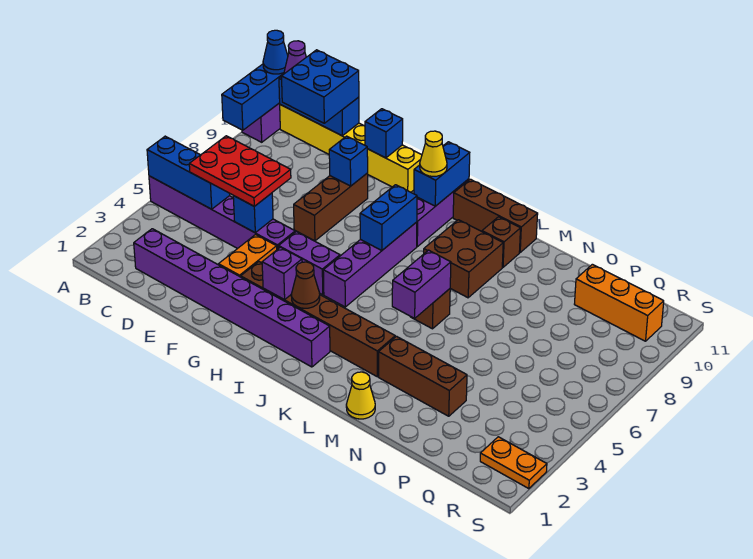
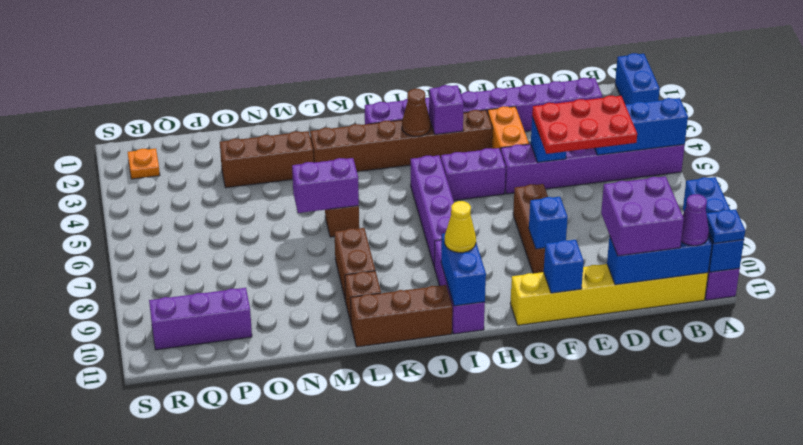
blue cone A11 level 3 -> blue plate A11 level 3
blue brick C10:D11 level 3 -> purple brick C10:D11 level 3
blue brick I7:I8 level 2 -> blue brick A1:A2 level 1
brown brick K8:L9 level 1 -> brown brick L8:L9 level 1
purple brick L5:L6 level 2 -> purple brick L6:M6 level 2
yellow cone M1 level 1 -> none
orange brick P10:R10 level 1 -> purple brick P10:R10 level 1
orange plate R2:S2 level 1 -> orange plate R2 level 1

